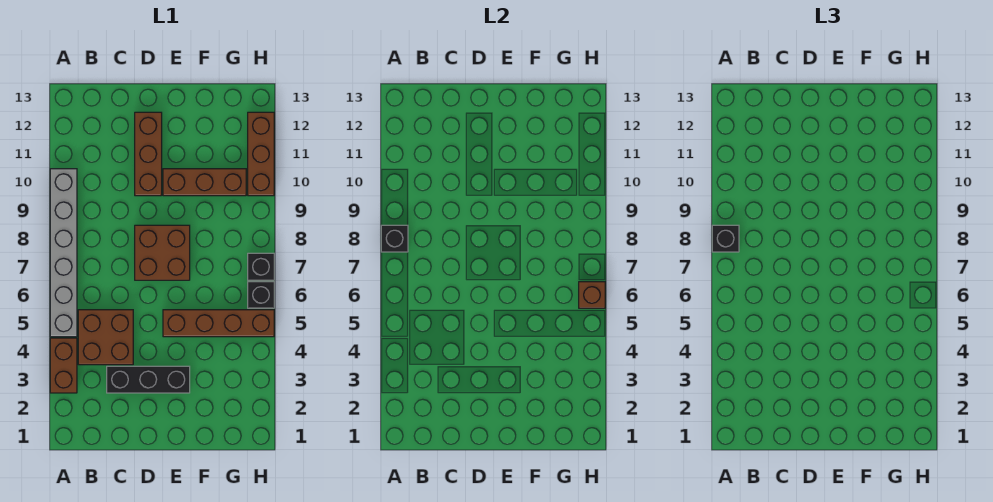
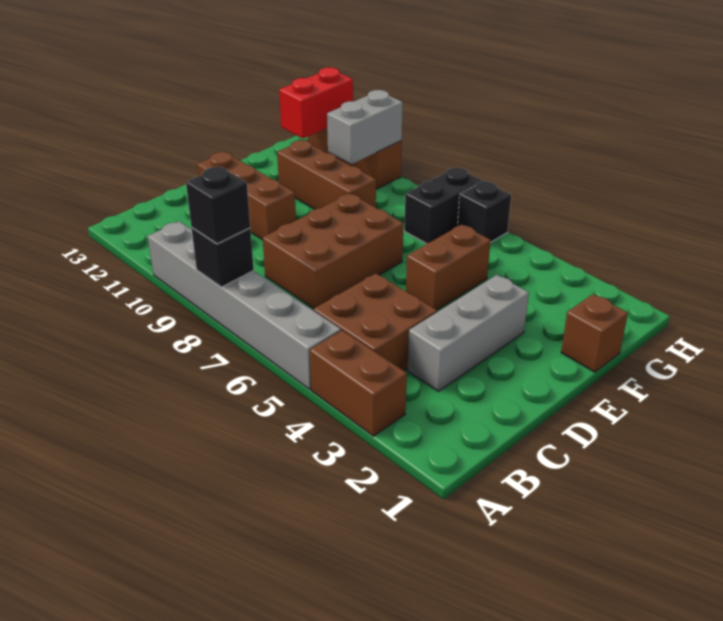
black brick C3:E3 level 1 -> grey brick C3:E3 level 1
brown brick D7:E8 level 1 -> brown brick C7:E8 level 1
brown brick E5:H5 level 1 -> brown brick E5:F5 level 1
brown brick E10:G10 level 1 -> brown brick F9:F11 level 1
none -> grey brick G10:H10 level 2
none -> red brick G12:H12 level 2
brown brick H6 level 2 -> brown brick F1 level 1
black brick H7 level 1 -> black brick G7:H7 level 1

